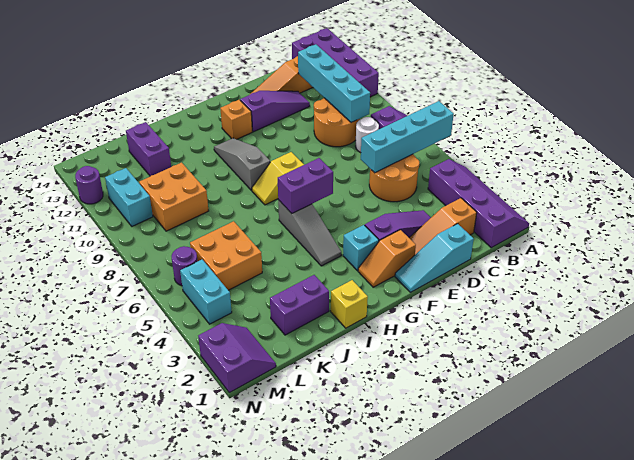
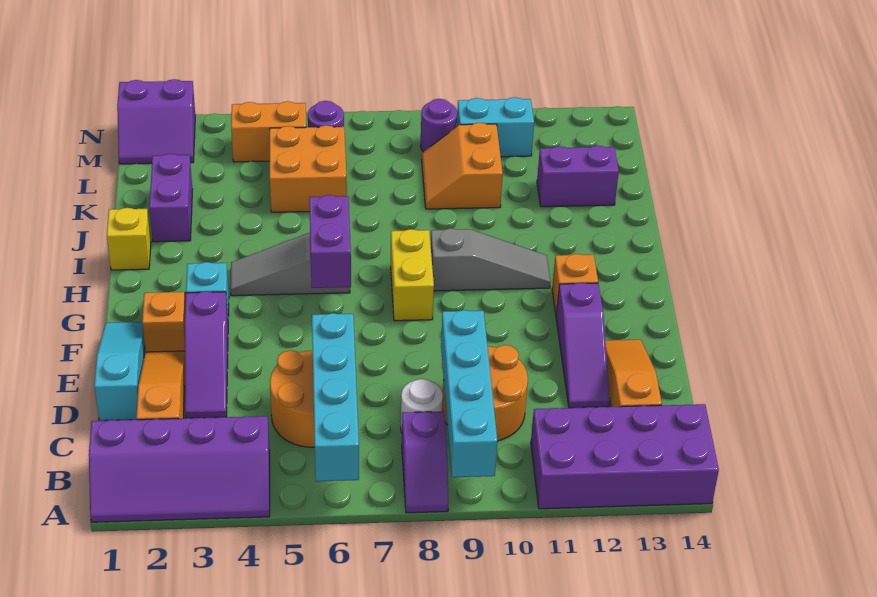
cyan brick C9:C12 level 2 -> cyan brick A9:D9 level 2
yellow slope G8:H8 level 1 top G -> yellow brick G8:H8 level 1
orange brick K9:L10 level 1 -> orange slope K9:L10 level 1 top 10
cyan brick M4:M5 level 1 -> orange brick M4:M5 level 1
purple round brick N12 level 1 -> purple round brick M9 level 1

